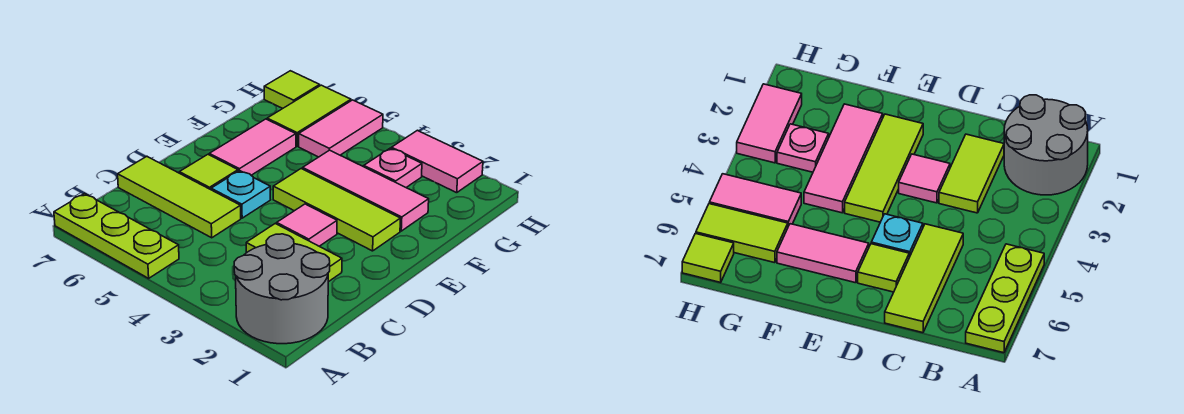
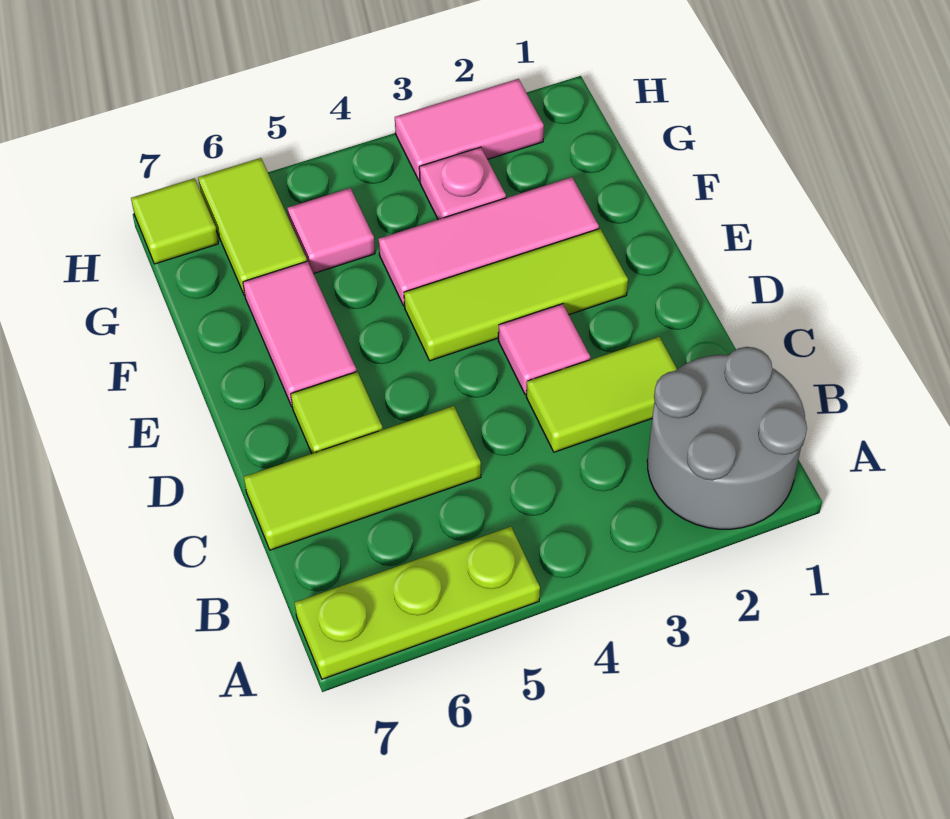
cyan plate D5 level 1 -> none
pink tile G5:H5 level 1 -> pink tile G5 level 1

